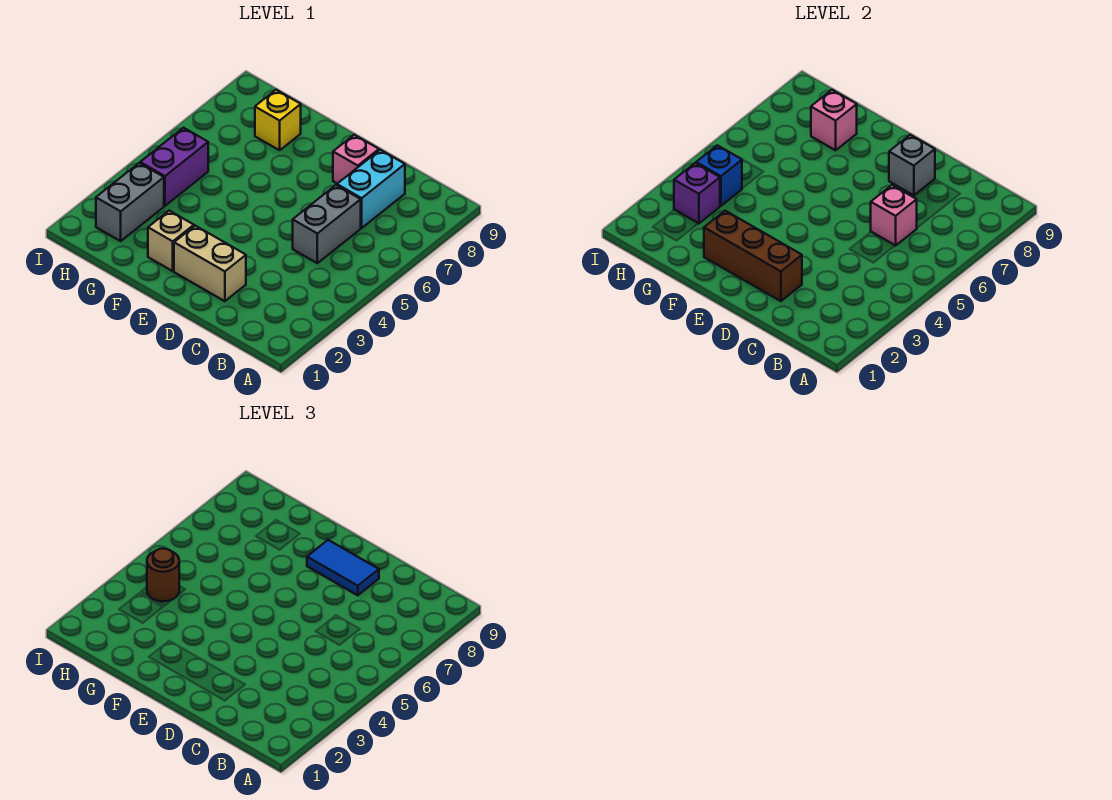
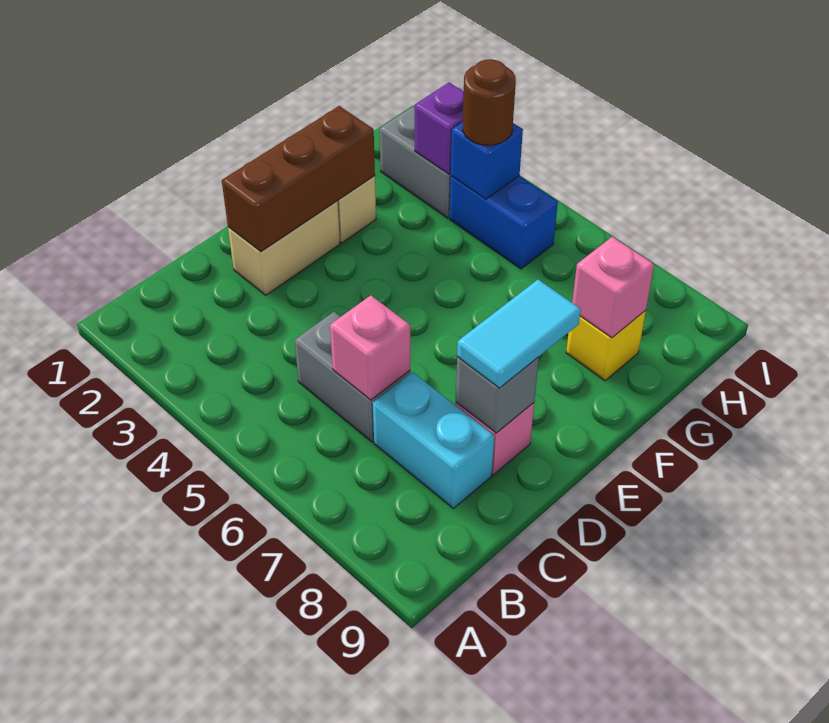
blue tile D8:E8 level 3 -> cyan tile D8:E8 level 3
purple brick H4:H5 level 1 -> blue brick H4:H5 level 1

